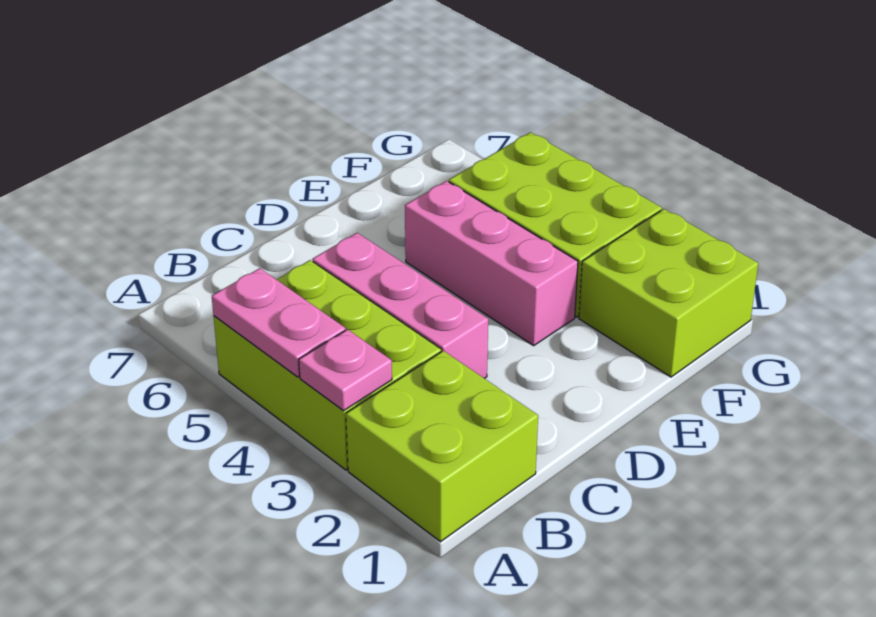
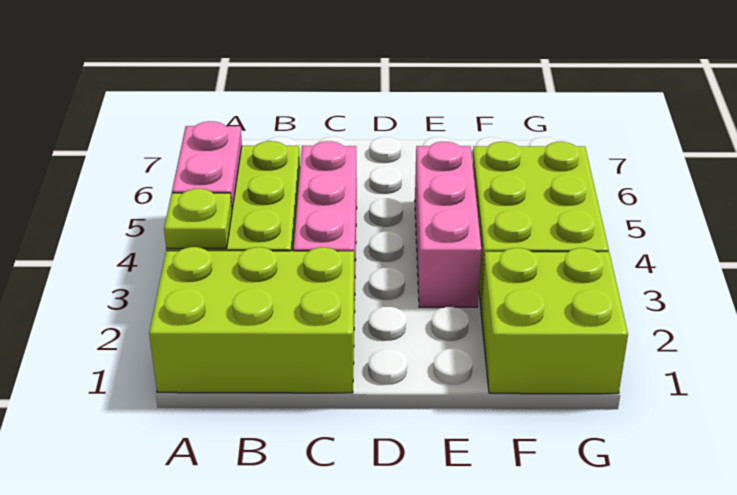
lime brick A1:B2 level 1 -> lime brick A1:C2 level 1
pink plate A3 level 2 -> lime plate A3 level 2

